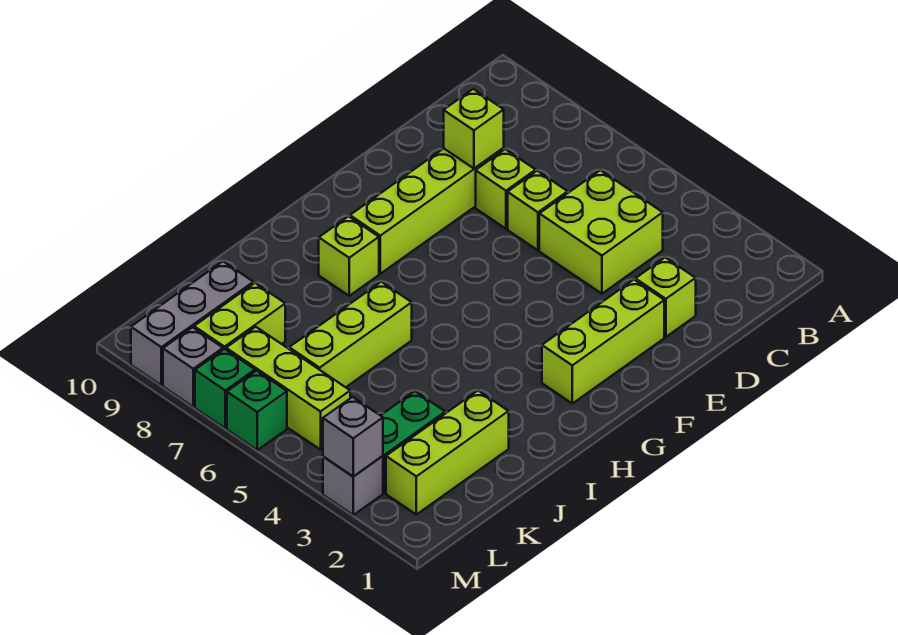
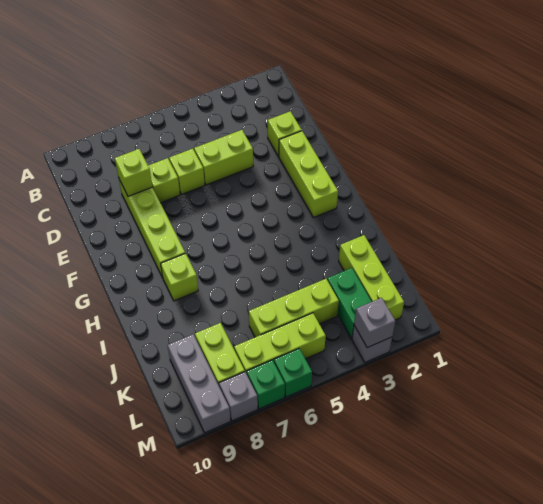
lime brick C4:D5 level 1 -> lime brick D4:D5 level 1
lime brick I6:K6 level 1 -> lime brick K4:K6 level 1

